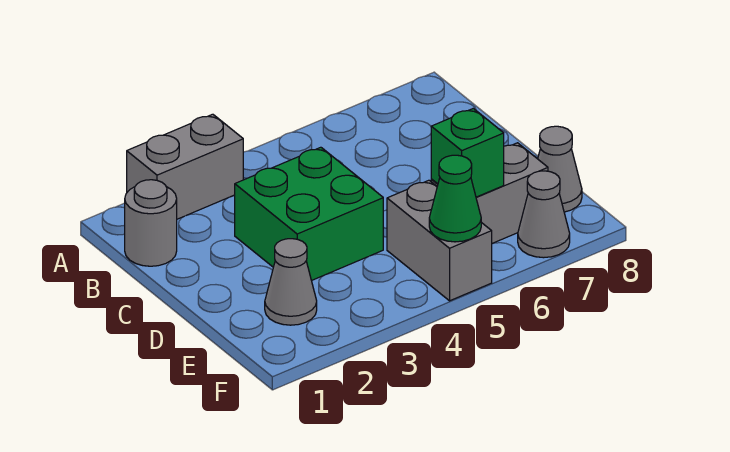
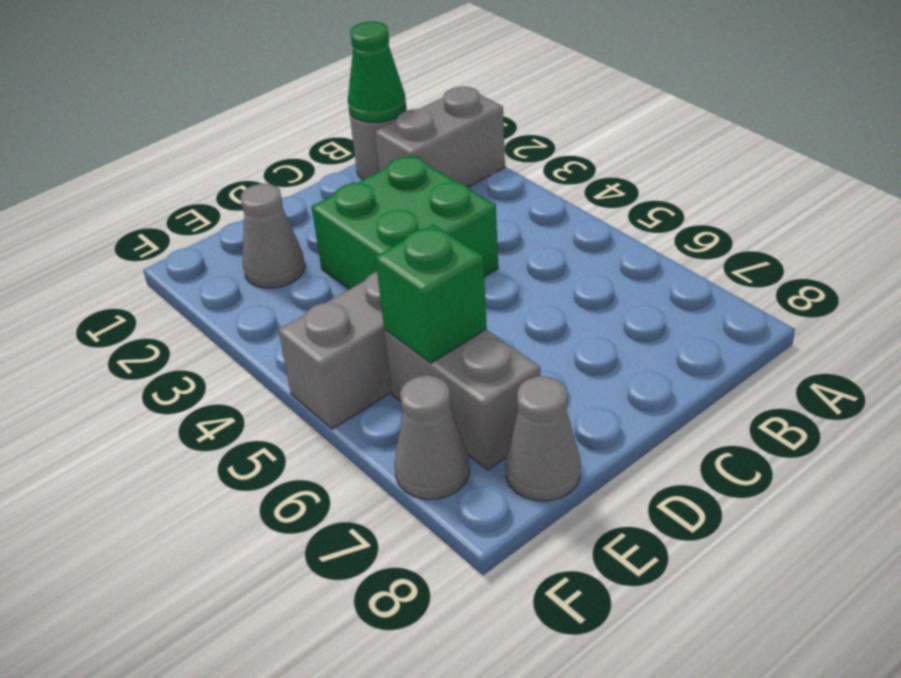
grey brick A2:A3 level 1 -> grey brick A2:B2 level 1
green cone F5 level 2 -> green cone B1 level 2

